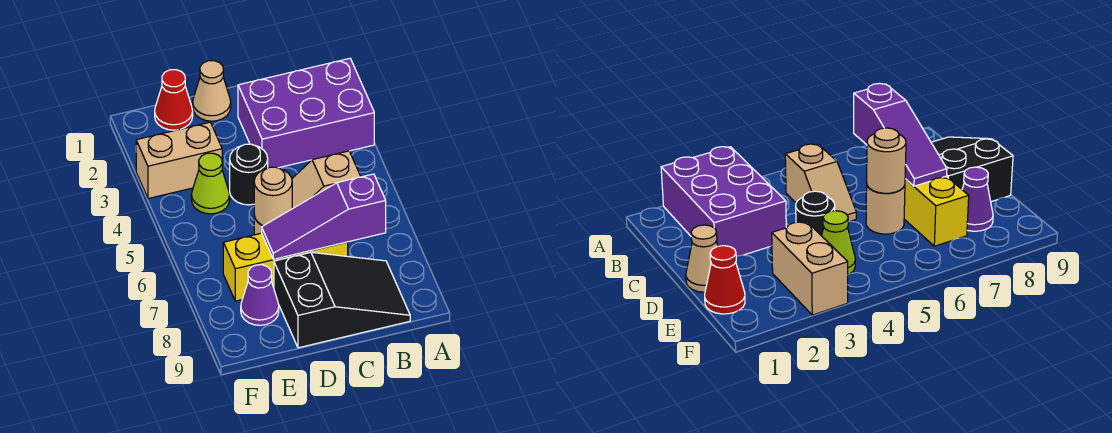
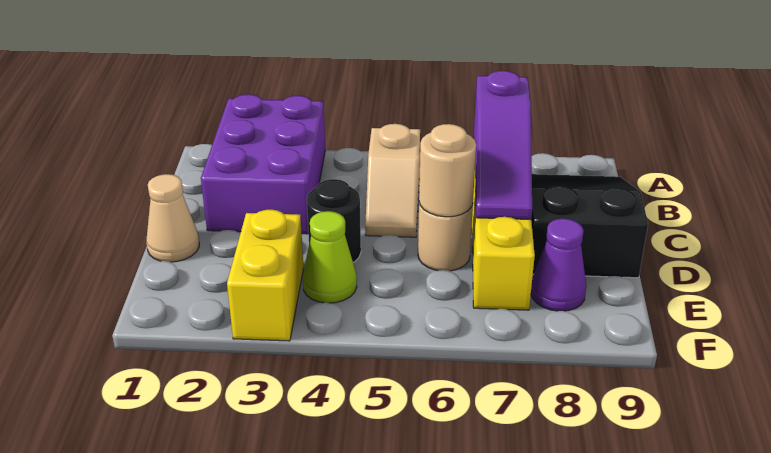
red cone E1 level 1 -> none
tan brick E3:F3 level 1 -> yellow brick E3:F3 level 1

